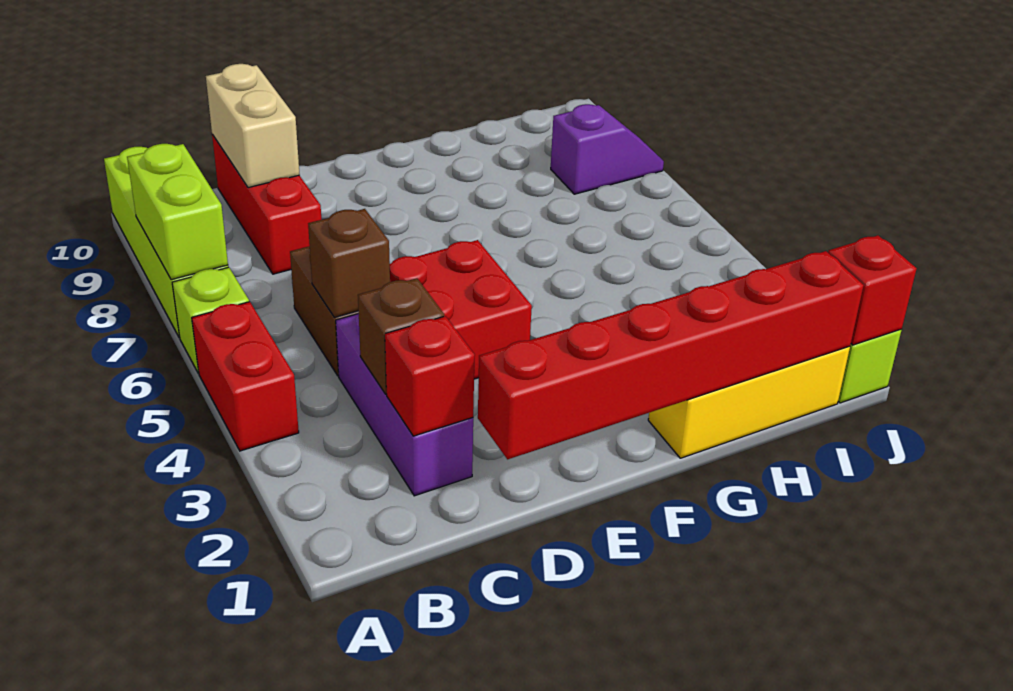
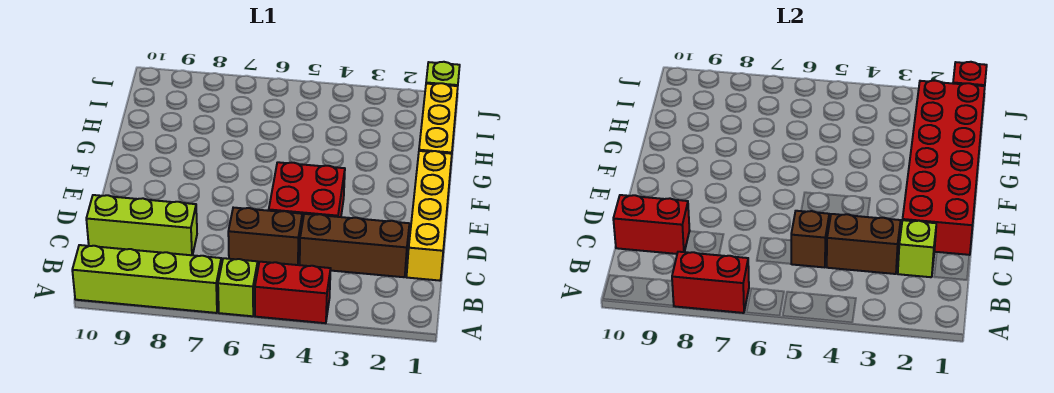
lime brick A7:A8 level 2 -> red brick A7:A8 level 2
none -> yellow brick C1:F1 level 1
purple brick C2:C4 level 1 -> brown brick C2:C4 level 1
red brick C2 level 2 -> lime brick C2 level 2
brown brick C3 level 2 -> brown brick C3:C4 level 2
red brick C8:C10 level 1 -> lime brick C8:C10 level 1
tan brick C9:C10 level 2 -> red brick C9:C10 level 2
red brick D1:I1 level 2 -> red brick D1:I2 level 2
purple slope I8:J8 level 1 top I -> none

